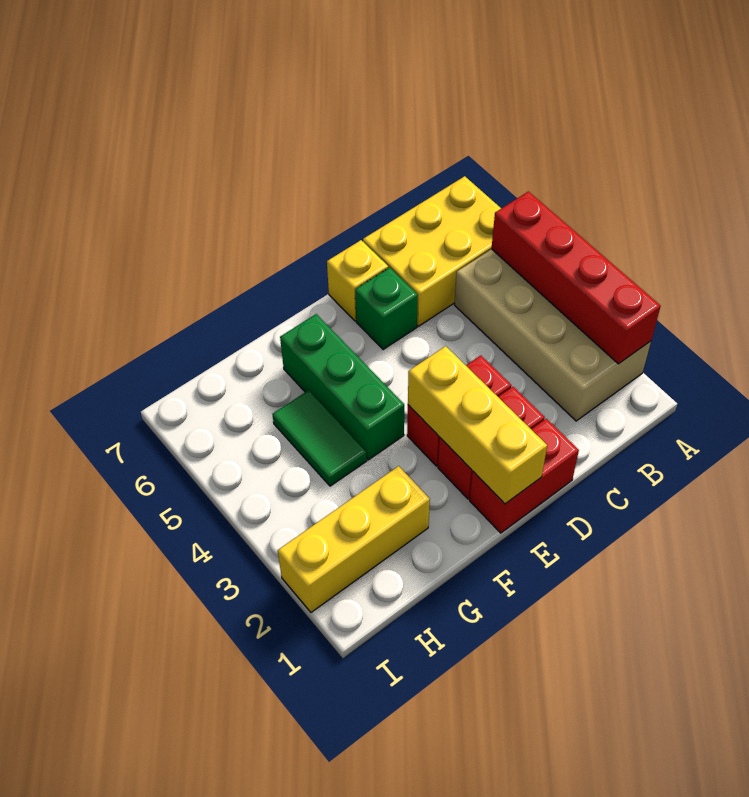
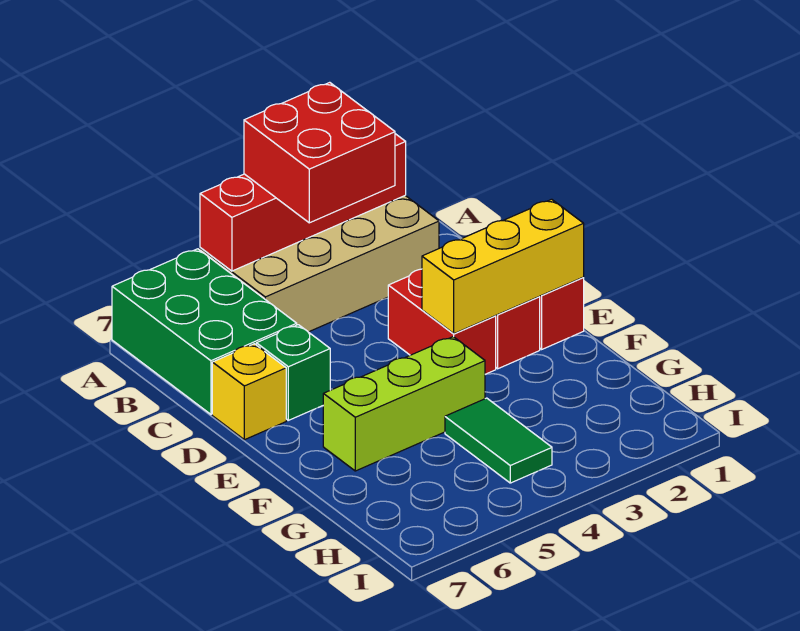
none -> red brick A3:B4 level 3
yellow brick A6:C7 level 1 -> green brick A6:C7 level 1
green brick F4:F6 level 1 -> lime brick F4:F6 level 1
yellow brick G2:I2 level 1 -> none
green tile G4:G5 level 1 -> green tile G4:H4 level 1

